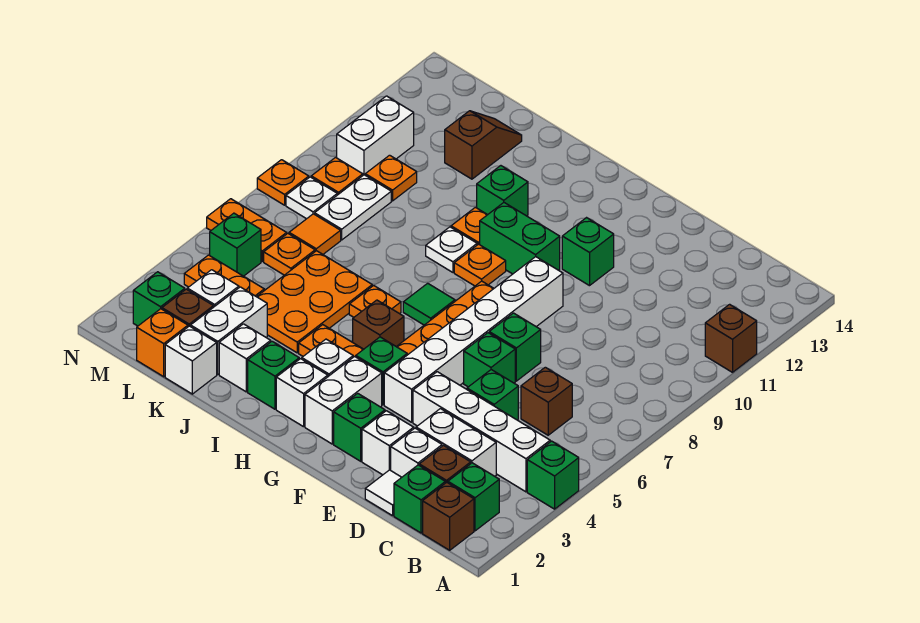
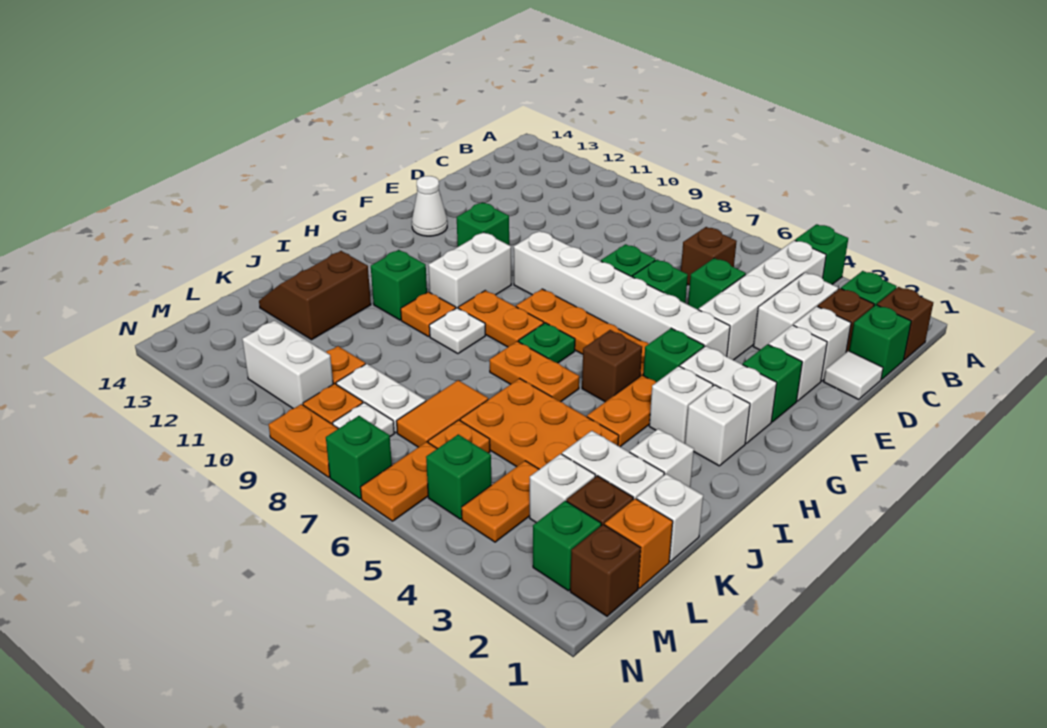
brown brick A11 level 1 -> brown brick M1 level 1
none -> white cone F13 level 1
green brick G10:H10 level 1 -> white brick G10:H10 level 1
green tile H7 level 1 -> green plate H7 level 1
orange plate H9 level 1 -> orange plate H8:H9 level 1
green brick I2 level 1 -> green brick N7 level 1
orange plate I6 level 1 -> orange plate I6:I7 level 1
brown slope K12:K13 level 1 top 12 -> brown slope J12:K13 level 1 top 12
orange tile L7 level 1 -> orange tile K7:L7 level 1
orange plate N8 level 1 -> orange plate N8:N9 level 1

